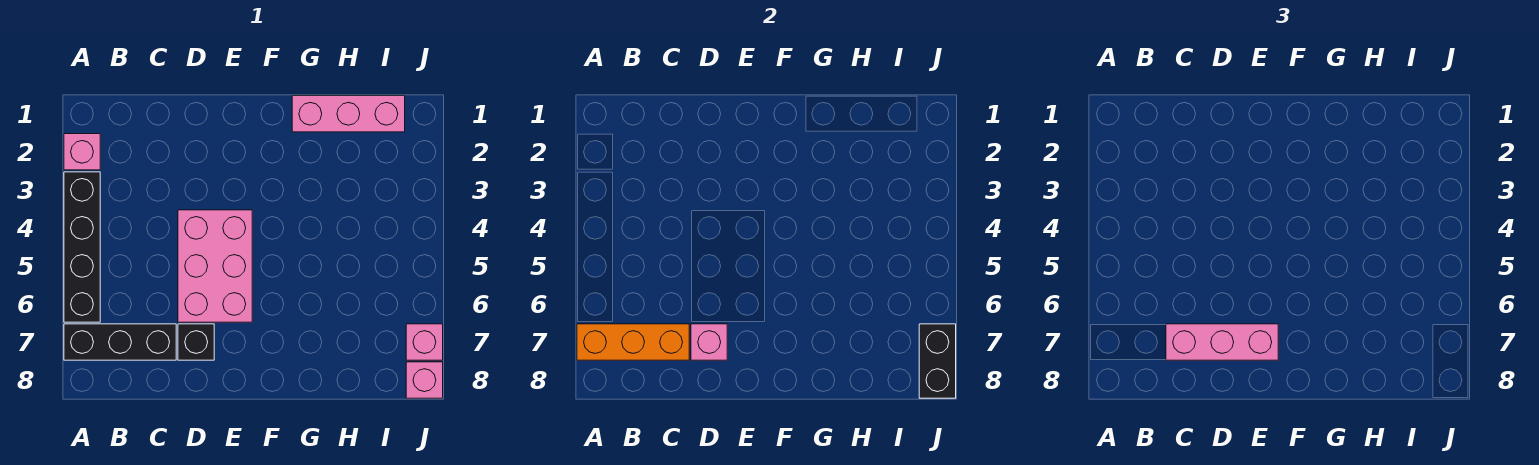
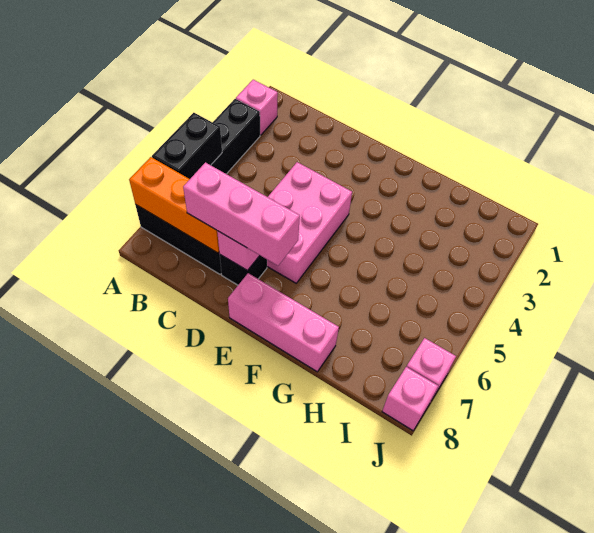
pink brick G1:I1 level 1 -> pink brick E8:G8 level 1
black brick J7:J8 level 2 -> black brick A5:A6 level 2

